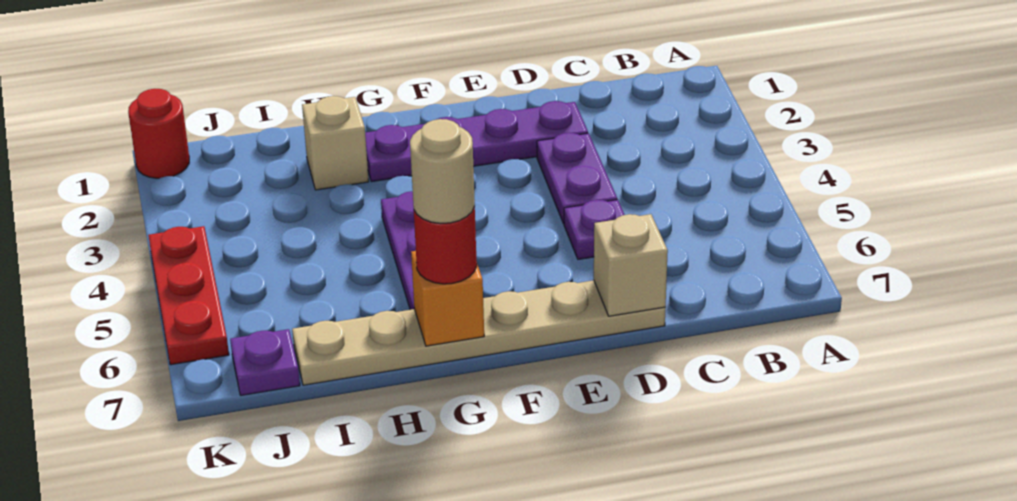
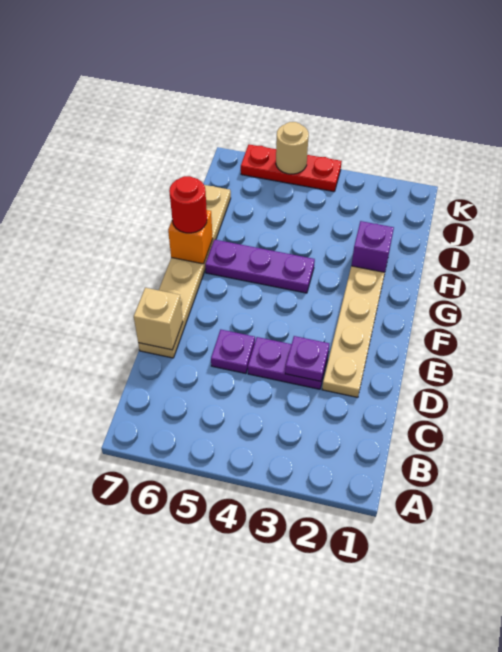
purple plate D2:G2 level 1 -> tan plate D2:G2 level 1
tan round brick G7 level 4 -> tan round brick K5 level 2
tan brick H2 level 1 -> purple brick H2 level 1
purple plate J7 level 1 -> purple plate D3 level 2
red round brick K1 level 1 -> none

